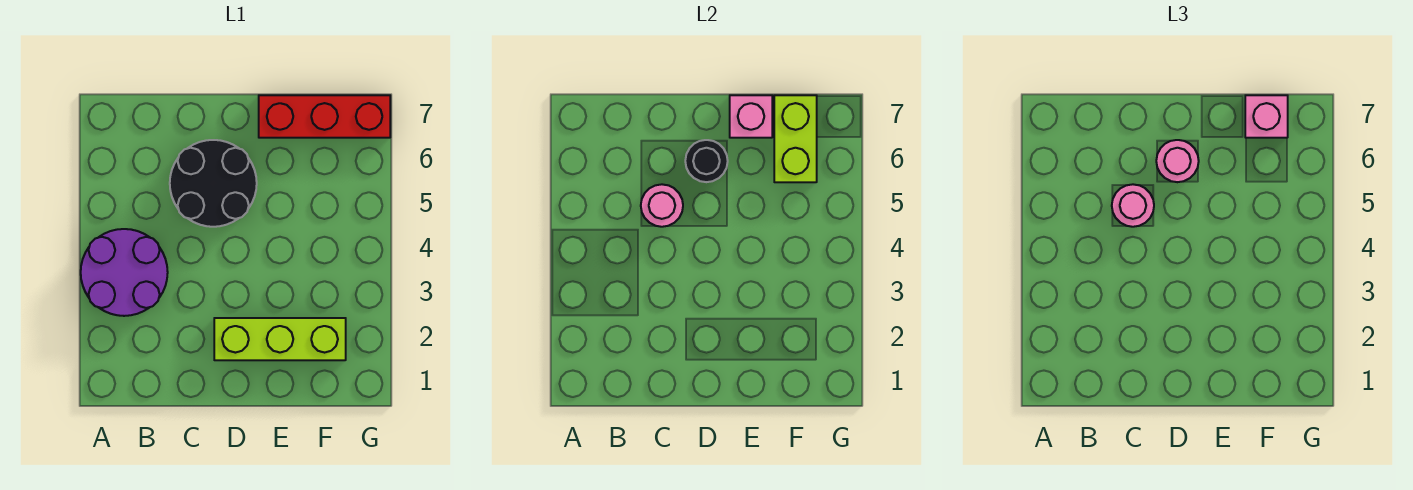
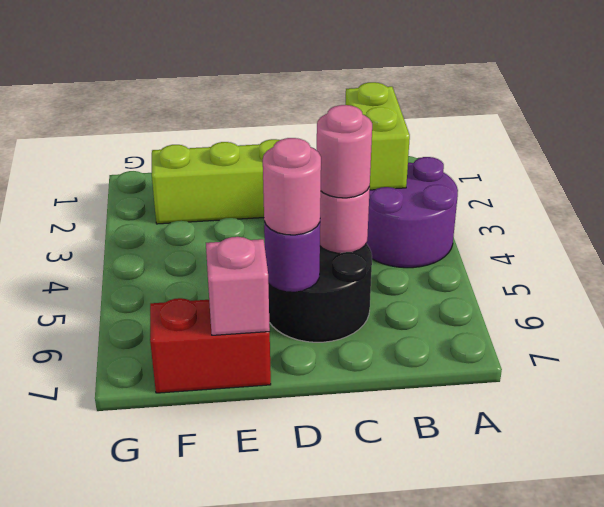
black round brick D6 level 2 -> purple round brick D6 level 2
red brick E7:G7 level 1 -> red brick E7:F7 level 1
lime brick F6:F7 level 2 -> lime brick B2:B3 level 2
pink brick F7 level 3 -> none

